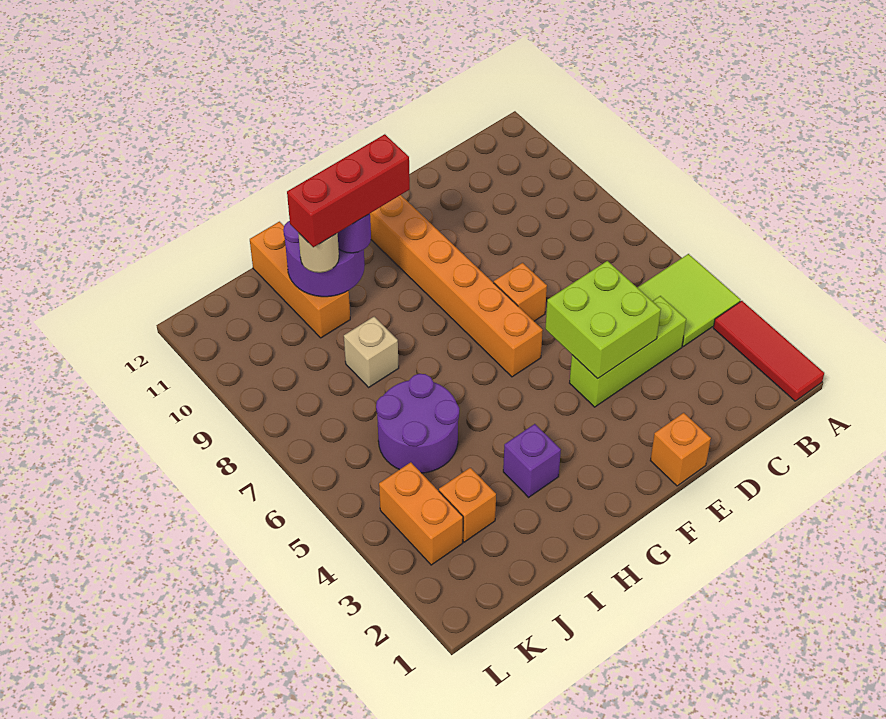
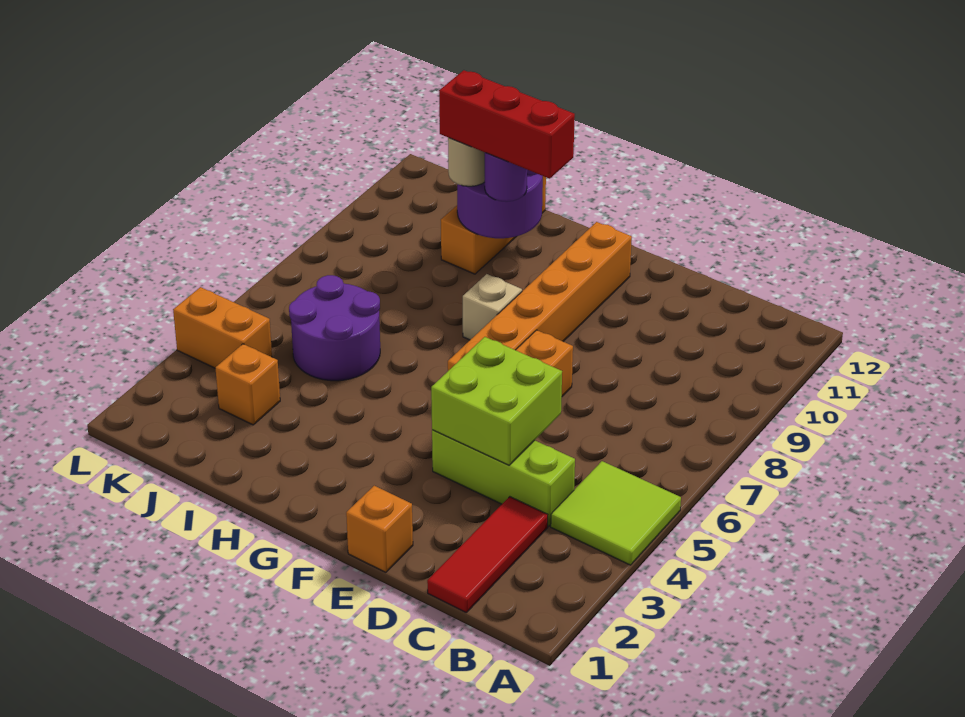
red tile A1:A3 level 1 -> red tile C1:C3 level 1
purple brick H3 level 1 -> none
tan brick I8 level 1 -> tan brick G8 level 1
orange brick K3:K4 level 1 -> orange brick K4:L4 level 1

